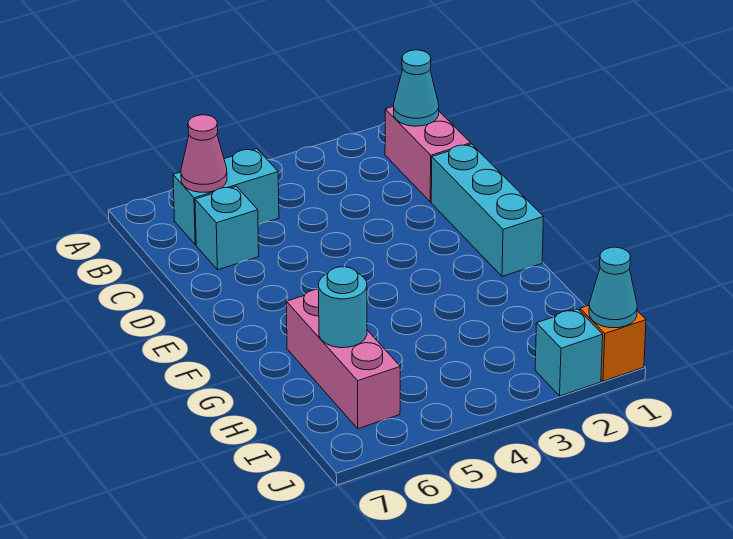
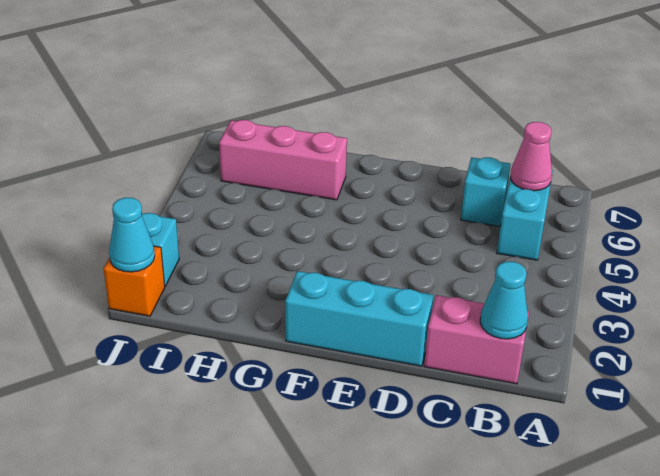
cyan round brick H6 level 2 -> none

